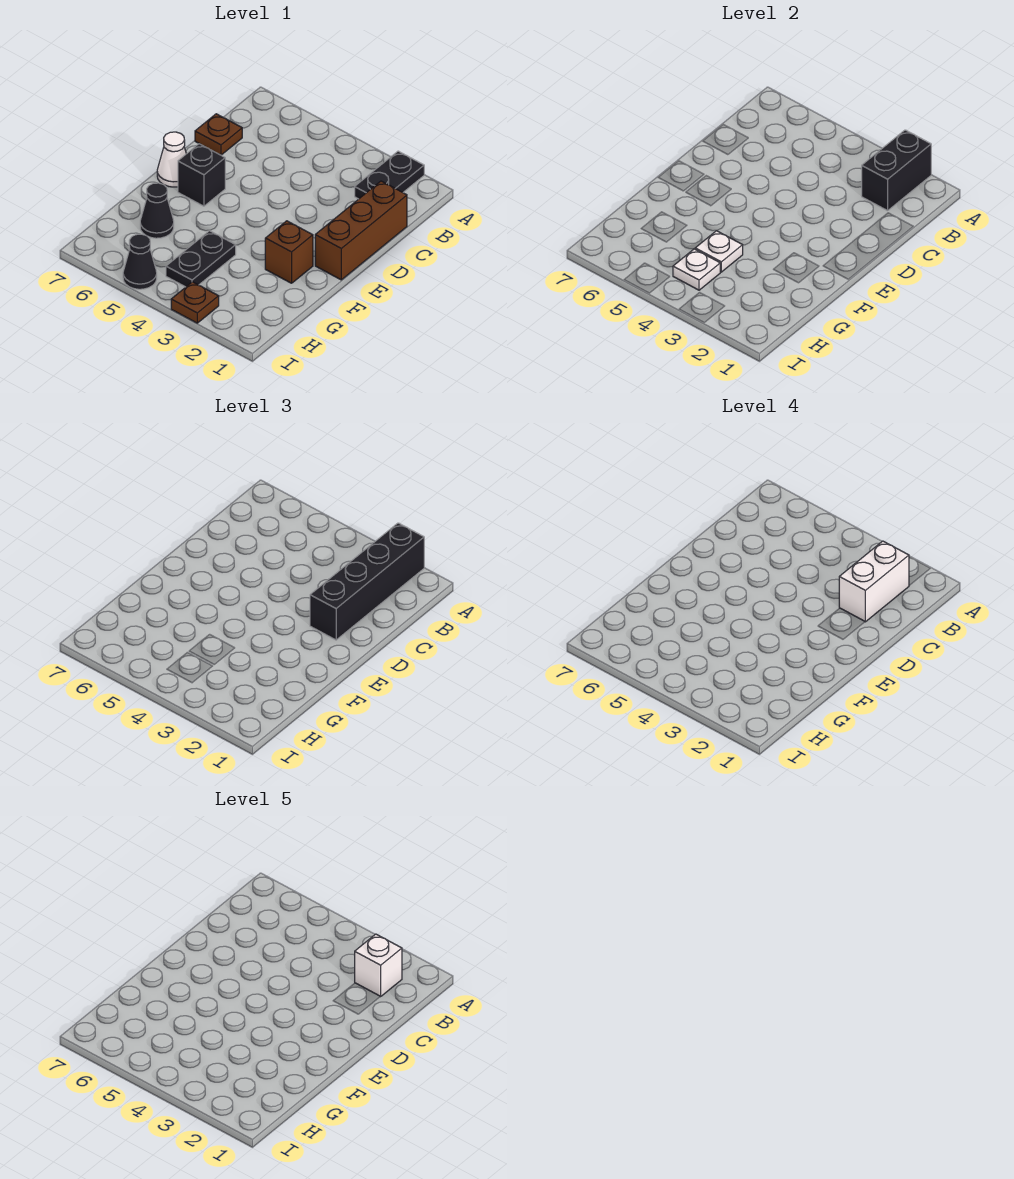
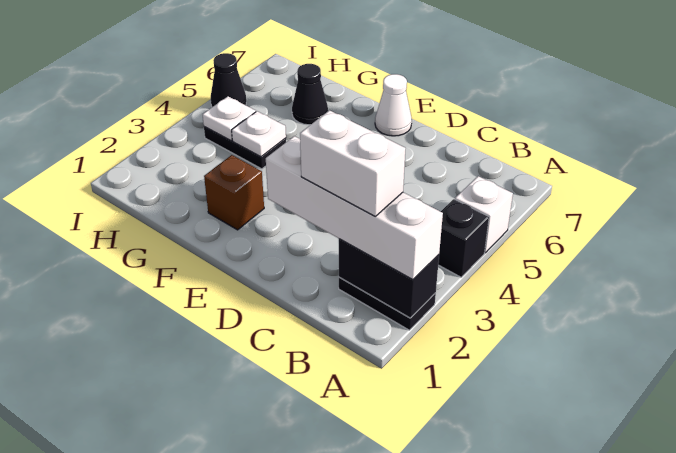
black brick A2:D2 level 3 -> white brick A2:D2 level 3
white brick B2 level 5 -> white brick A5 level 1
brown brick C1:E1 level 1 -> none
brown plate C7 level 1 -> none
black brick E6 level 1 -> black brick A4 level 1
brown plate I3 level 1 -> none

